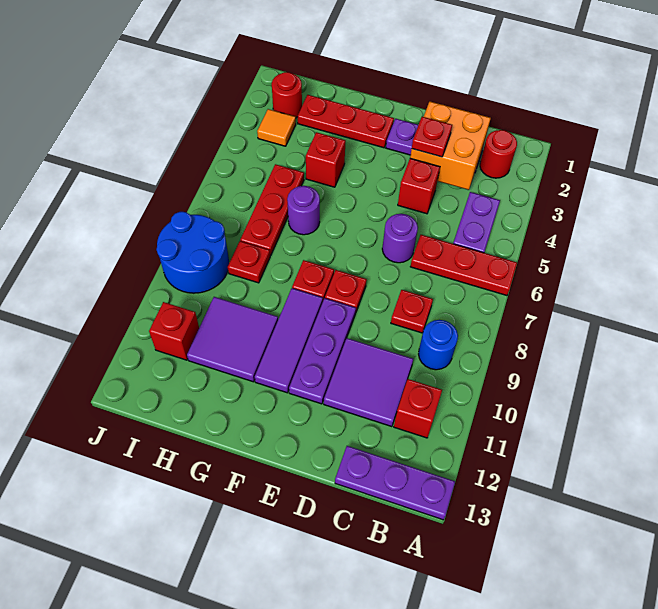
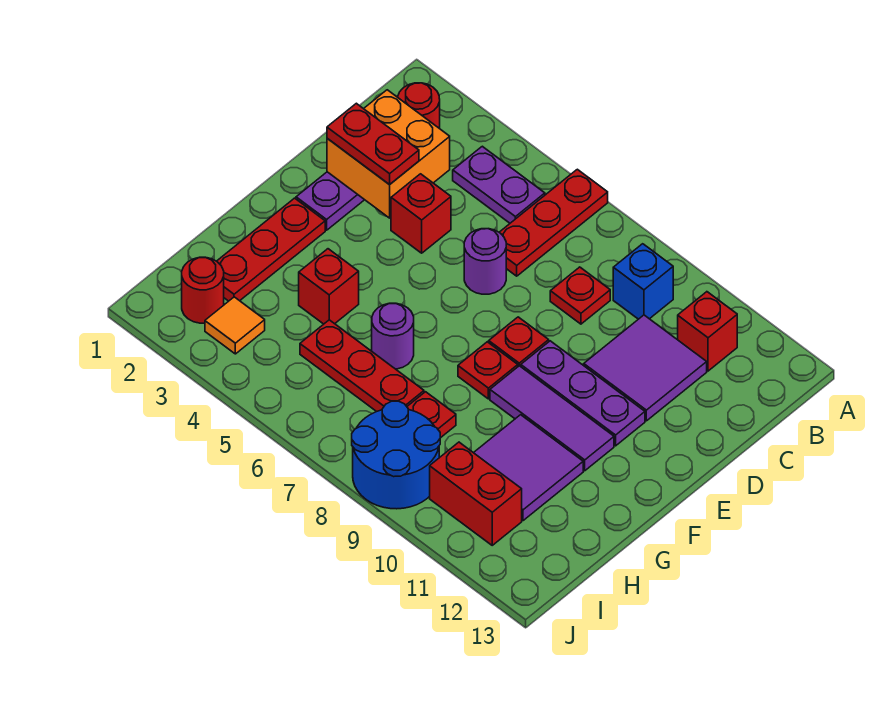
purple plate A13:C13 level 1 -> none
blue round brick B9 level 1 -> blue brick B9 level 1
red plate D3 level 3 -> red plate D2:D3 level 3
red brick I11 level 1 -> red brick I10:I11 level 1

